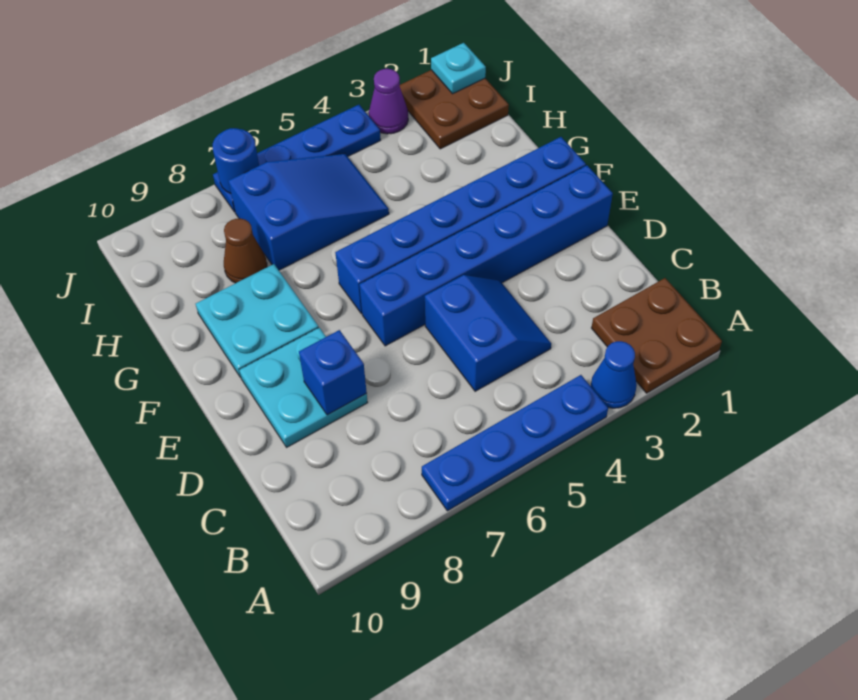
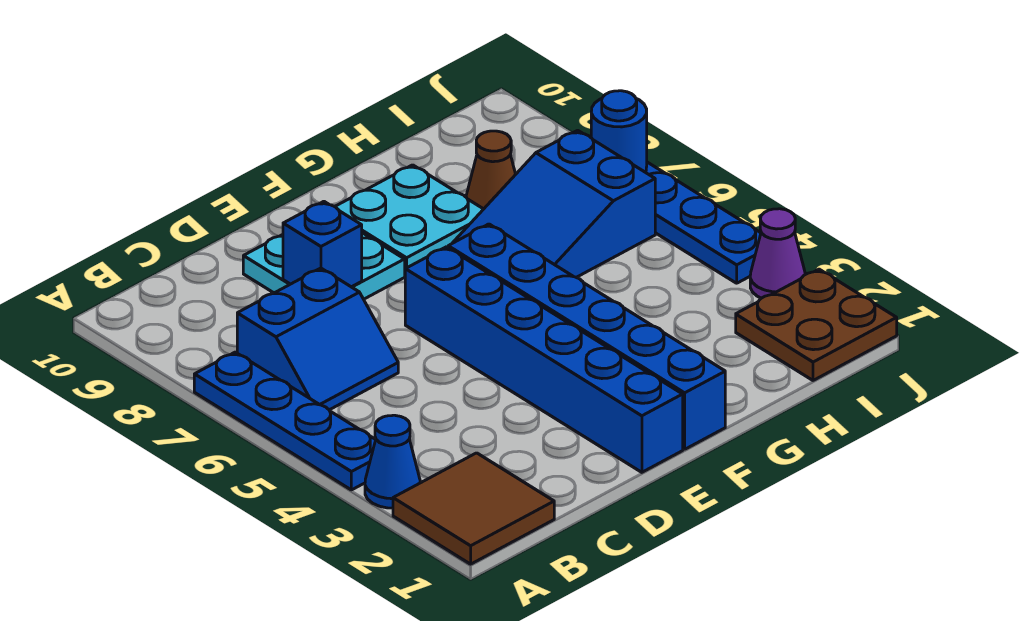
brown plate A1:B2 level 1 -> brown tile A1:B2 level 1
blue slope C4:D5 level 1 top 5 -> blue slope B6:C7 level 1 top 7
blue slope H5:I7 level 1 top 7 -> blue slope G6:I7 level 1 top I
cyan plate J1 level 2 -> none

